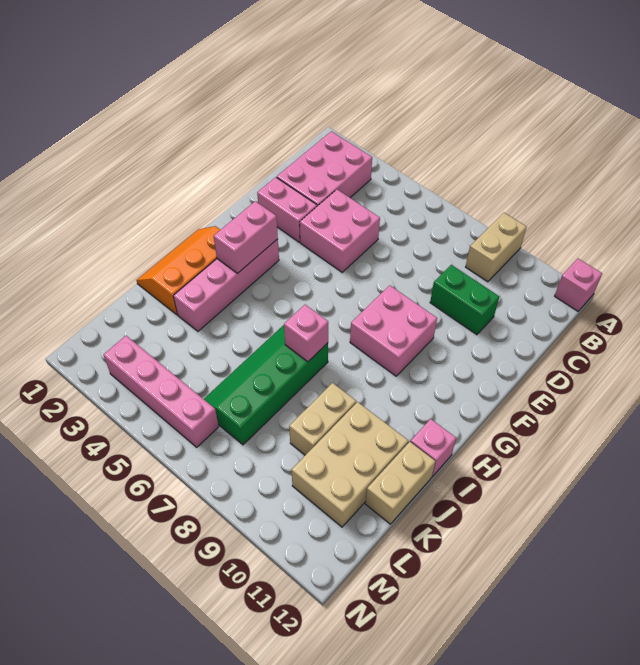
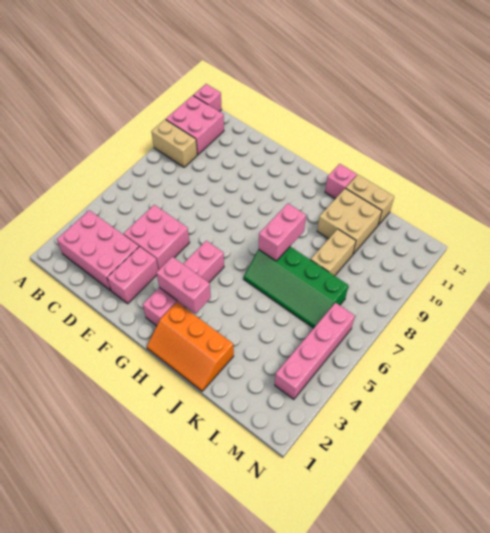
green brick D9:D10 level 1 -> none
pink brick F8:G9 level 1 -> pink brick A10:B11 level 1
pink brick G3:J3 level 1 -> pink brick G2:G5 level 1
pink brick I7 level 2 -> pink brick I7:I8 level 2
tan brick J9:K9 level 1 -> tan brick K8:K9 level 1
tan brick J10:L11 level 1 -> tan brick J10:K11 level 1

